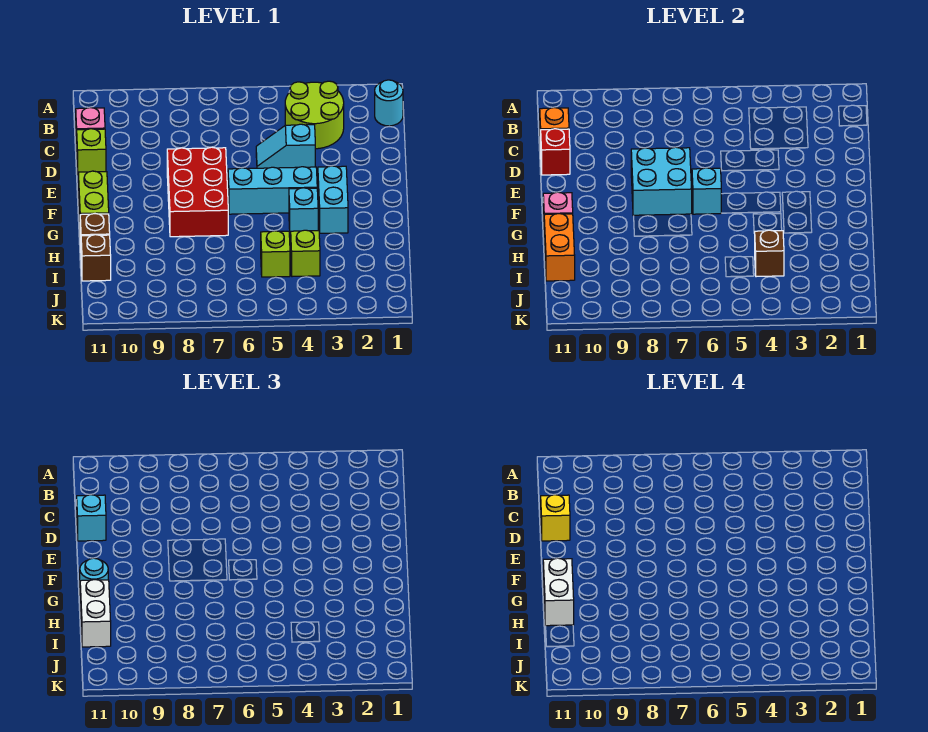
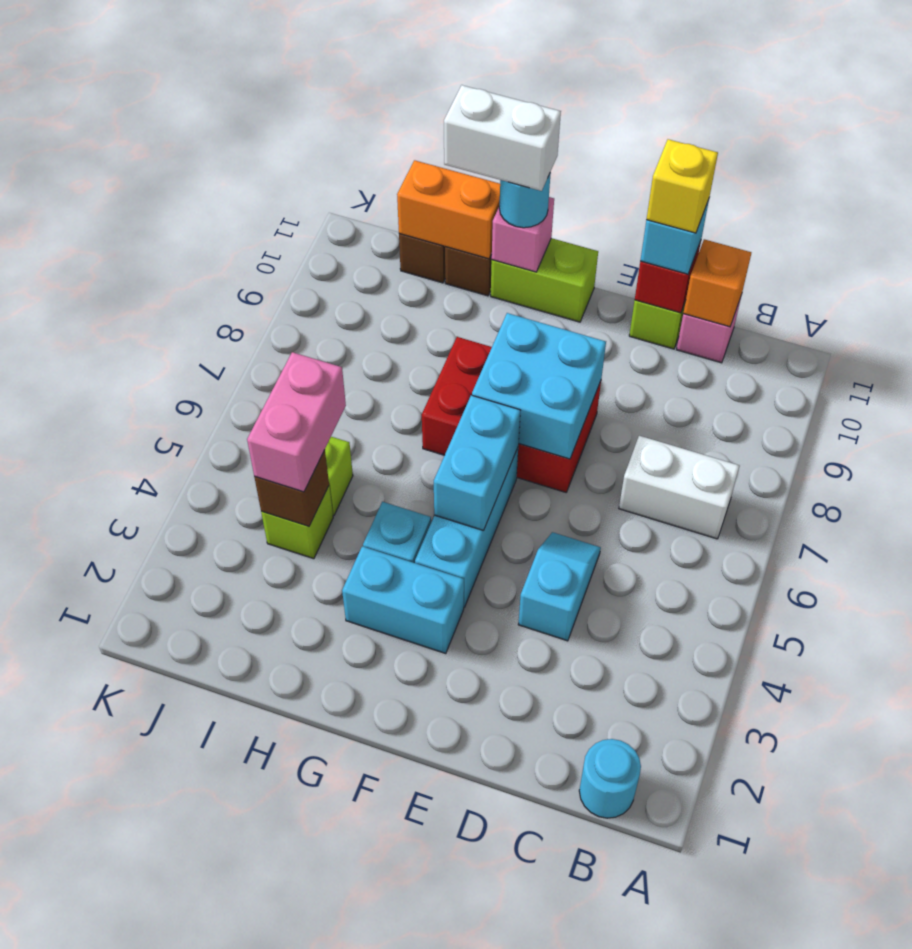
lime round brick B3:C4 level 1 -> none
cyan brick F6 level 2 -> cyan brick F5:F6 level 2
white brick H11:I11 level 3 -> white brick B7:C7 level 1
none -> pink brick I4:I5 level 3

